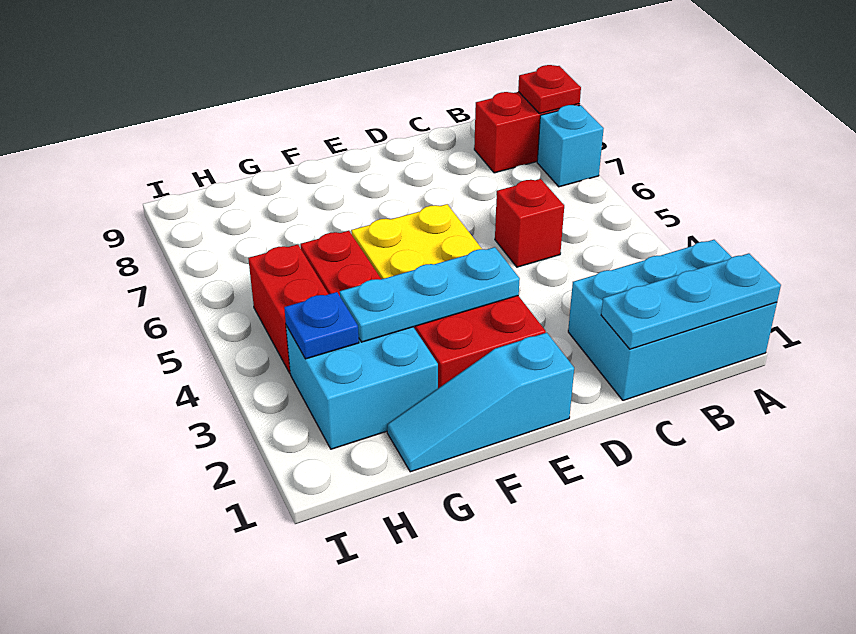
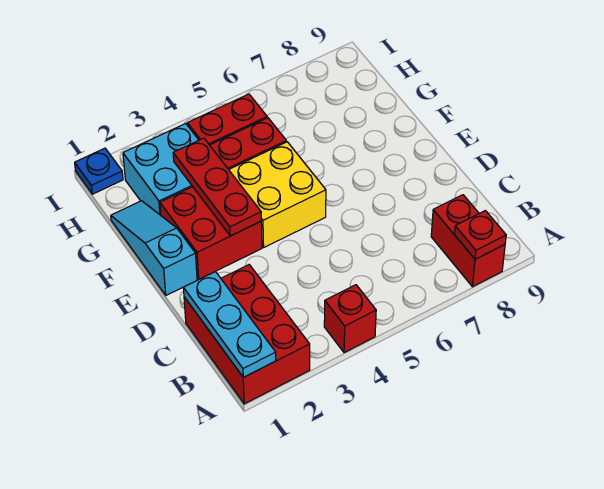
cyan brick A1:C2 level 1 -> red brick A1:C2 level 1
cyan brick A7 level 1 -> none
red brick C5 level 1 -> red brick A4 level 1
cyan plate E3:G3 level 2 -> red plate E3:G3 level 2
blue plate H3 level 2 -> blue plate I1 level 1

